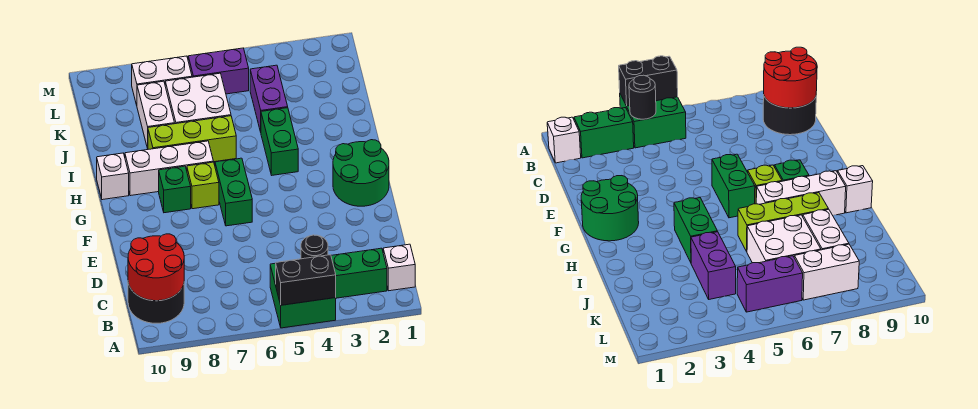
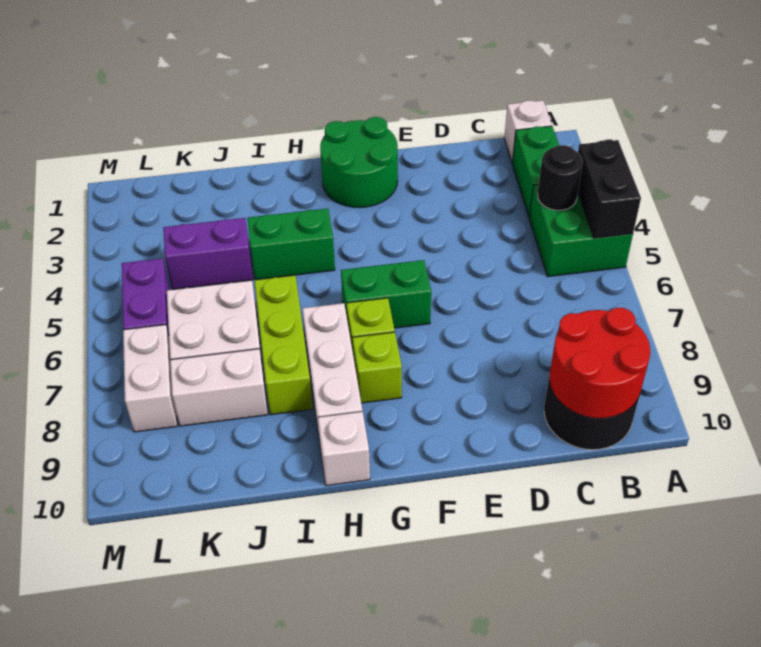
green brick G8 level 1 -> lime brick G8 level 1

